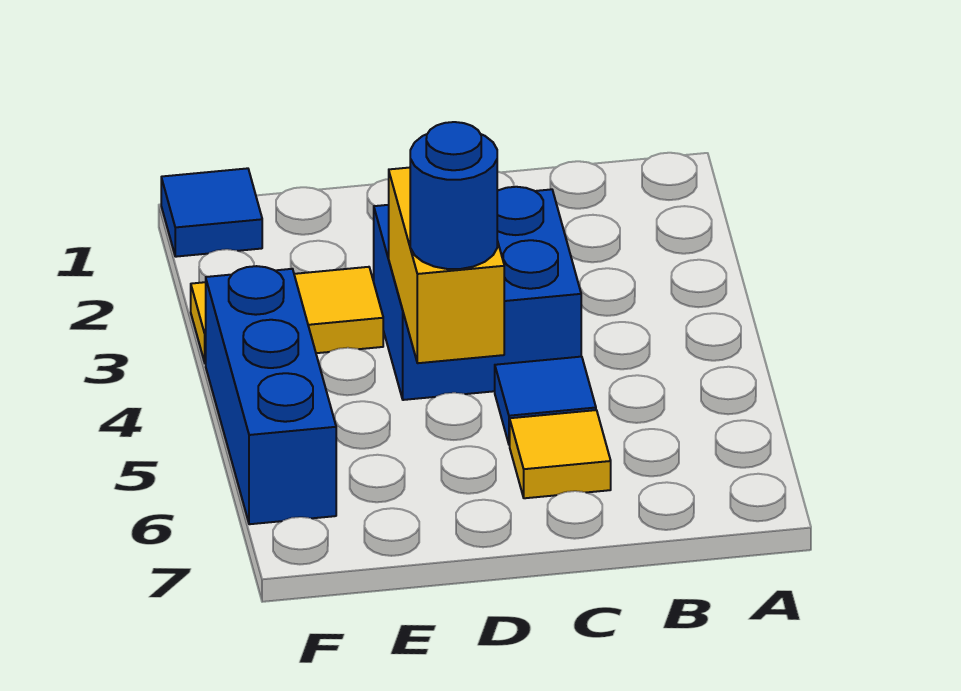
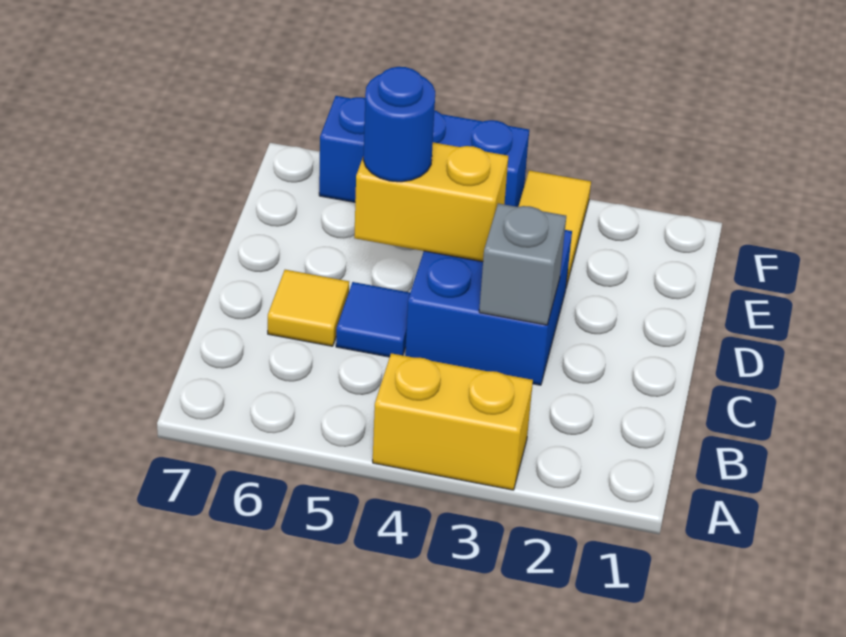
none -> yellow brick A3:A4 level 1
none -> grey brick C3 level 2
blue tile F1 level 1 -> none

